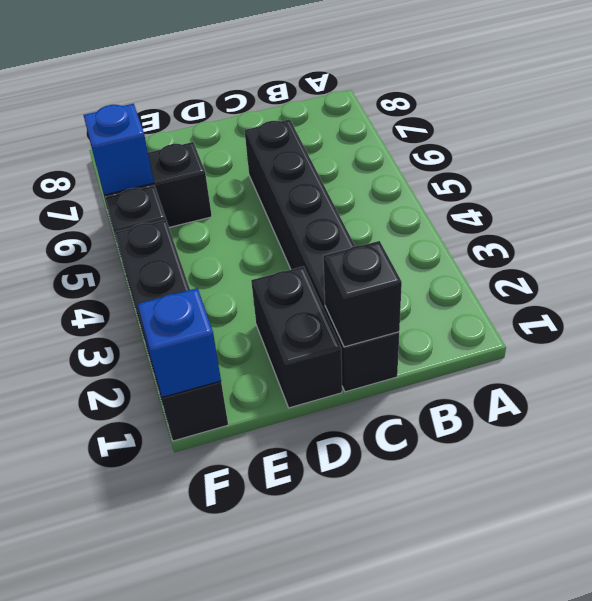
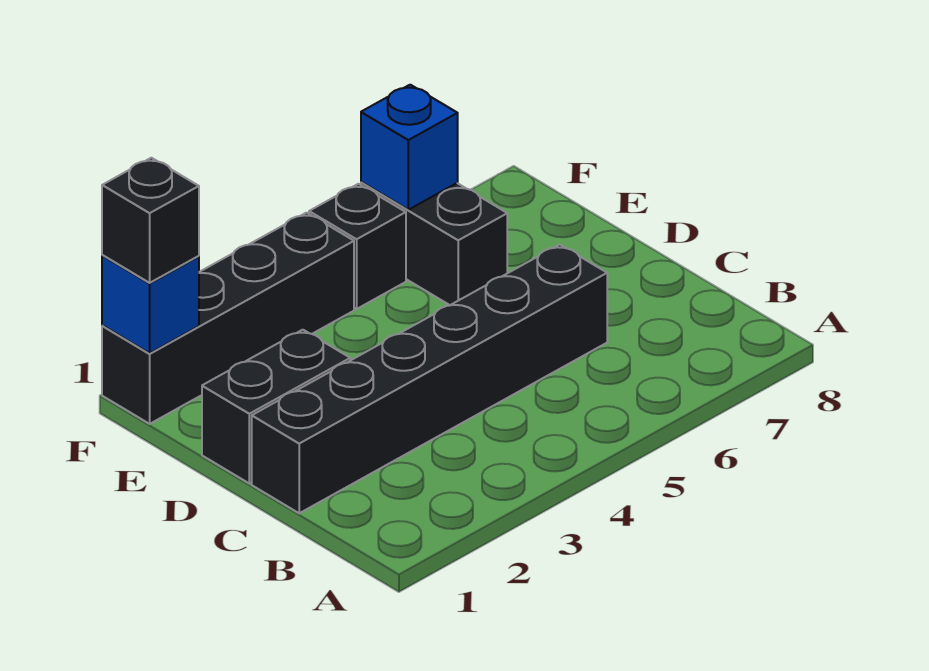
black brick C1 level 2 -> black brick F1 level 3

